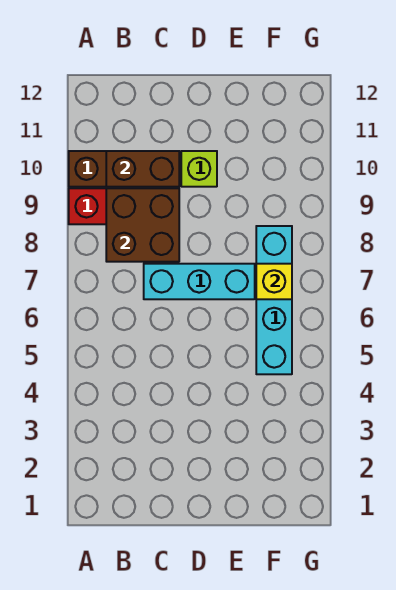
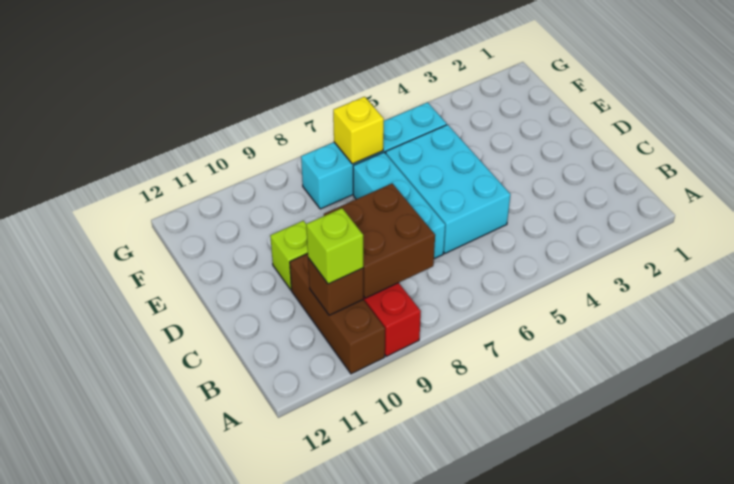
brown brick B10:C10 level 2 -> brown brick B10 level 2
none -> lime brick B10 level 3
none -> cyan brick C5:E6 level 1

